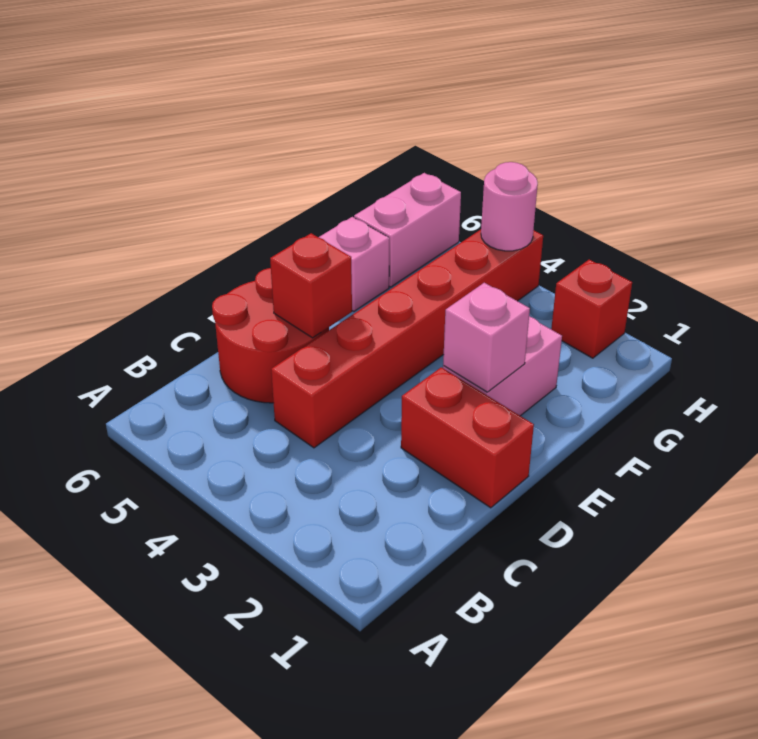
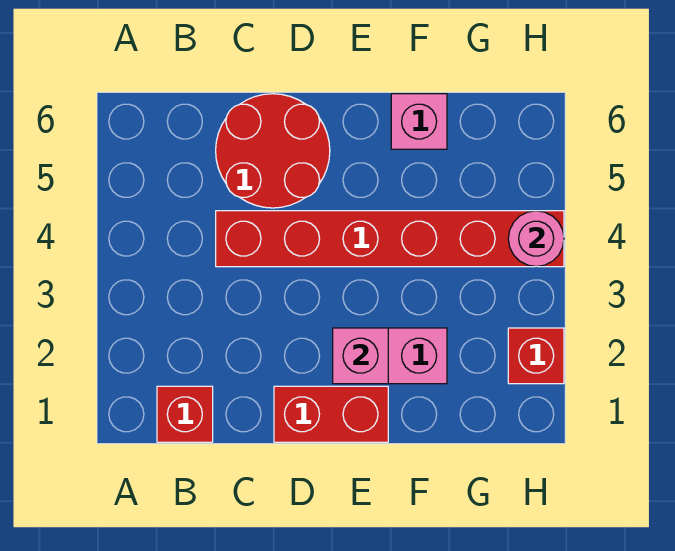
red brick D1:D2 level 1 -> red brick D1:E1 level 1
red brick D5 level 2 -> red brick B1 level 1
pink brick G6:H6 level 1 -> none

